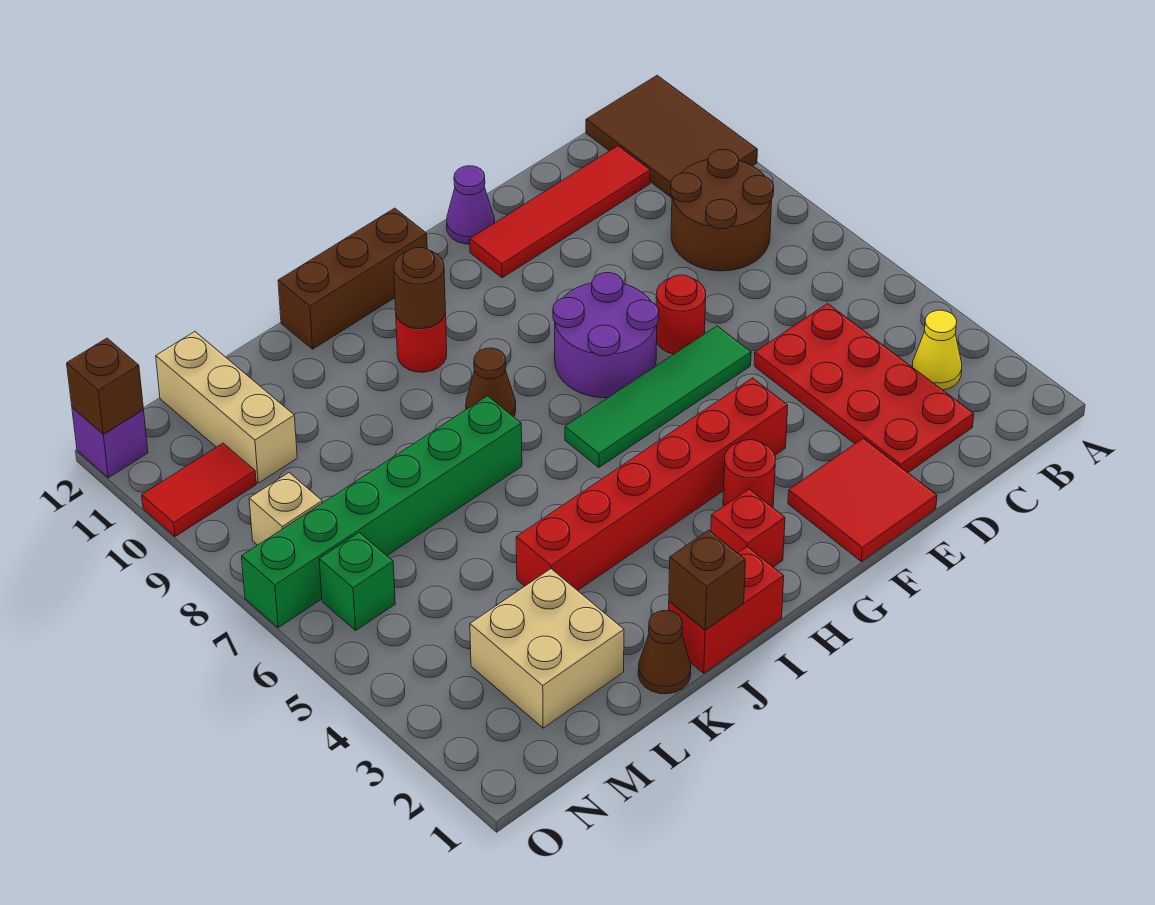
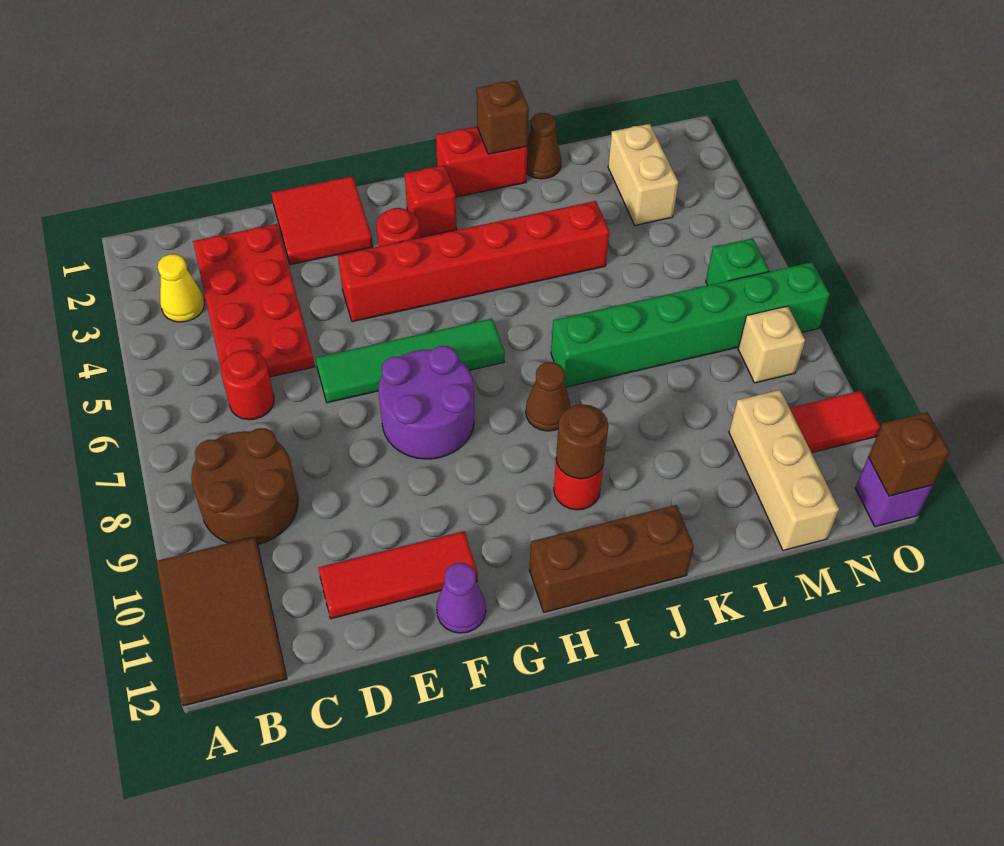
red tile C11:F11 level 1 -> red tile D11:F11 level 1
red round brick E7 level 1 -> red round brick C6 level 1
tan brick L2:M3 level 1 -> tan brick M2:M3 level 1

